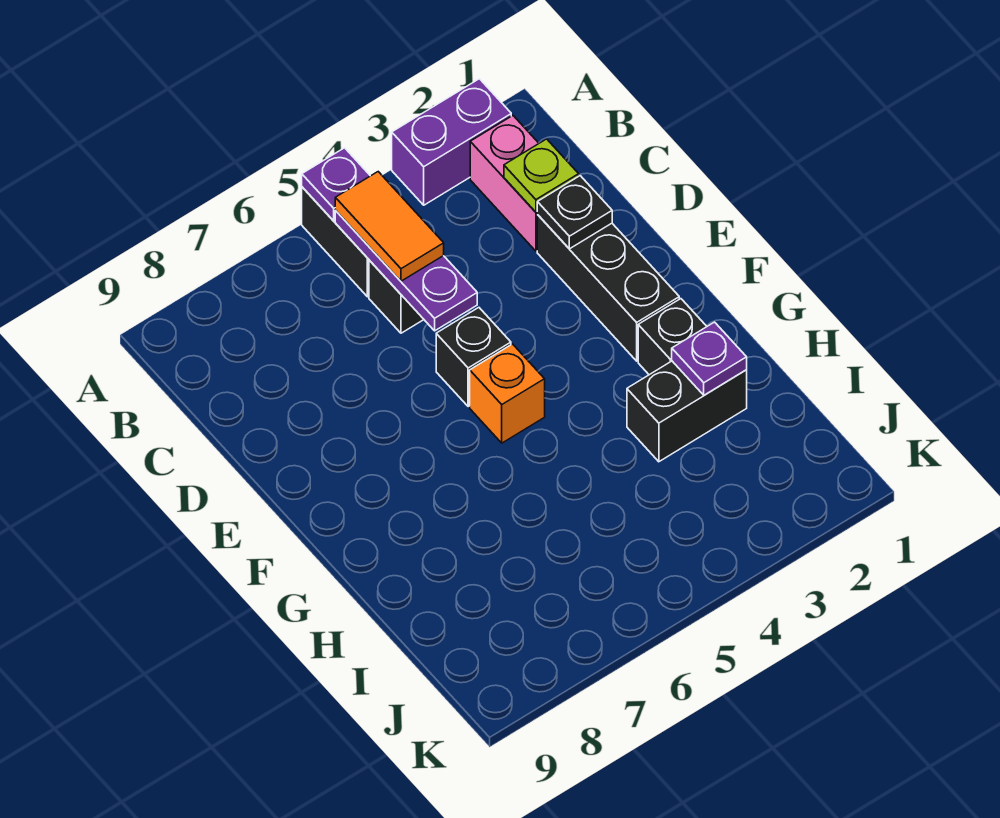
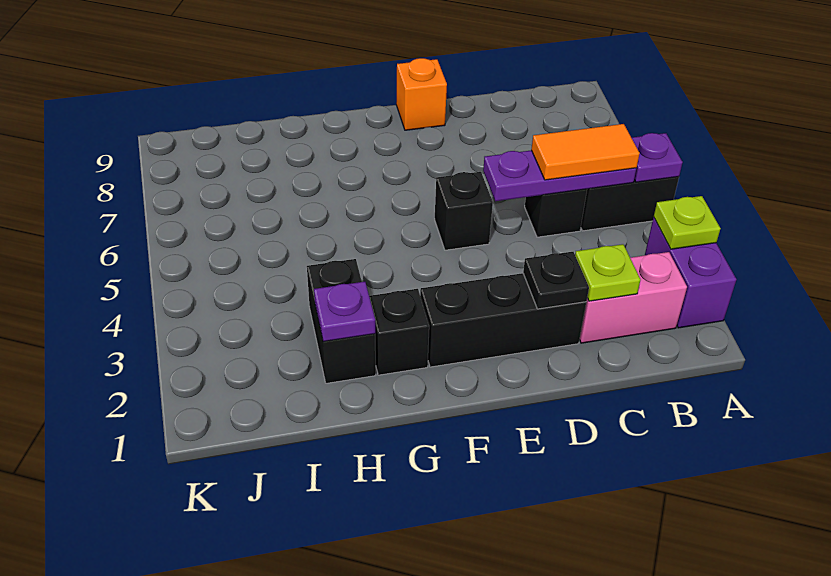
none -> lime plate A3 level 2
orange brick F5 level 1 -> orange brick E9 level 1

